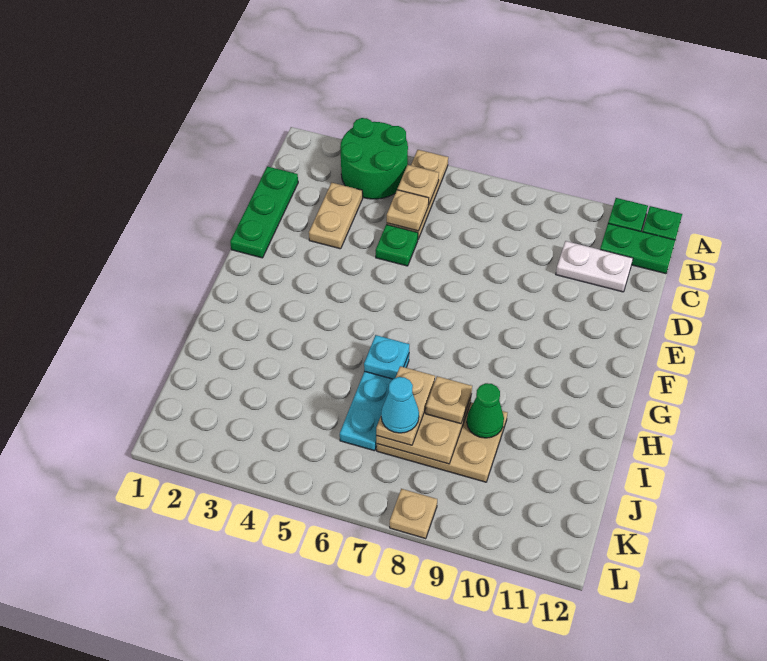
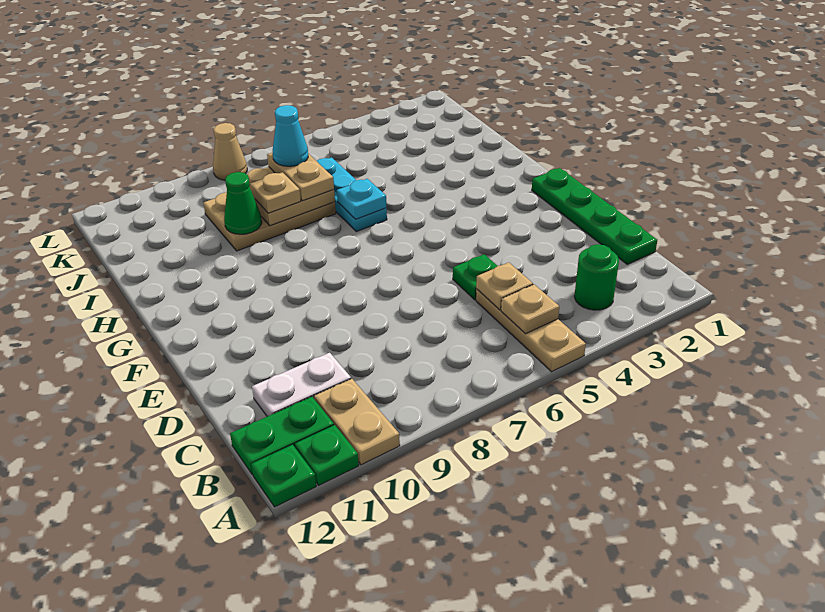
green round brick A3:B4 level 1 -> green round brick B3 level 1
green plate C1:E1 level 1 -> green plate C1:F1 level 1
tan plate C3:D3 level 1 -> tan plate A10:B10 level 1
tan plate L8 level 1 -> tan cone L8 level 1

